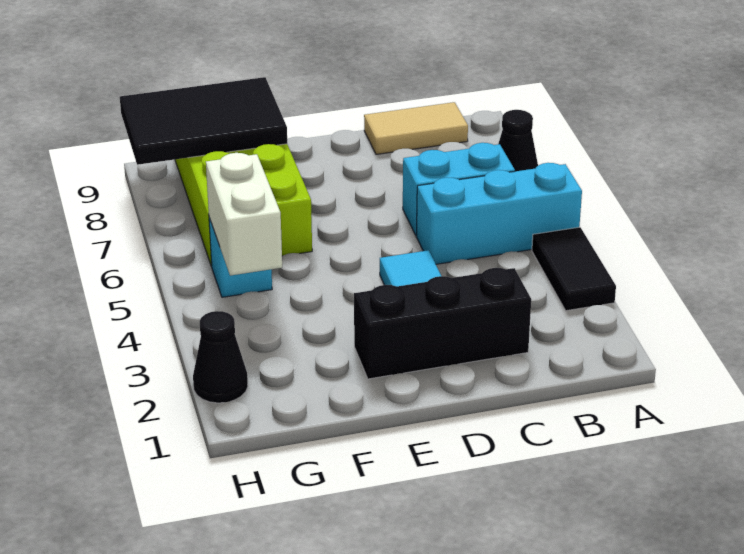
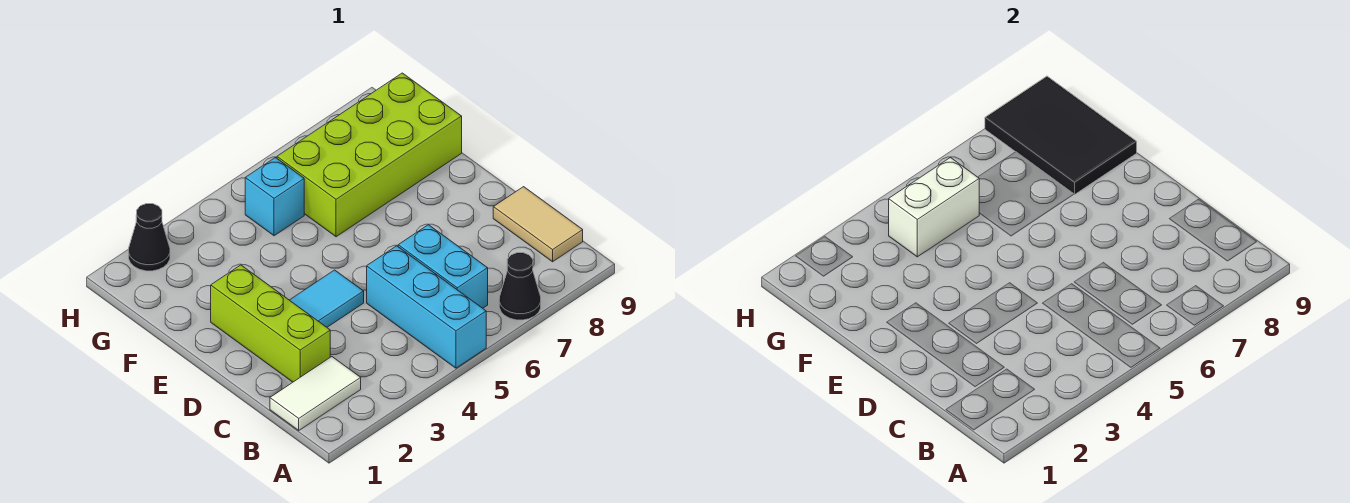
black tile A3:A4 level 1 -> none
none -> white tile B1:B2 level 1
black brick C2:E2 level 1 -> lime brick C2:E2 level 1

